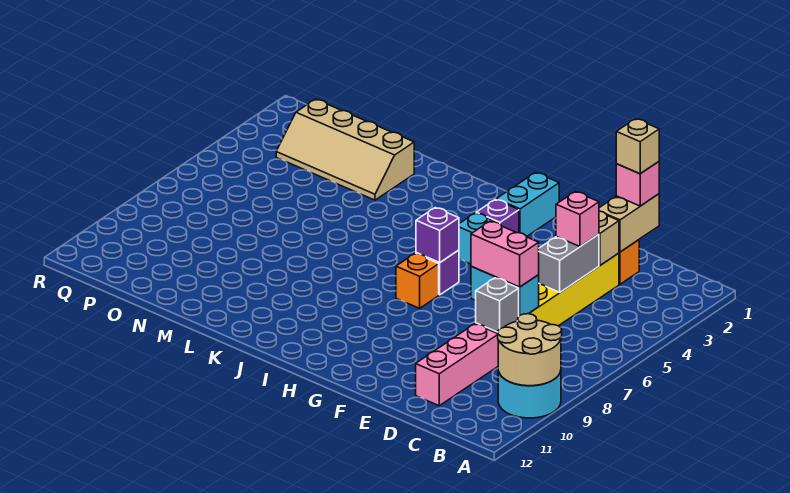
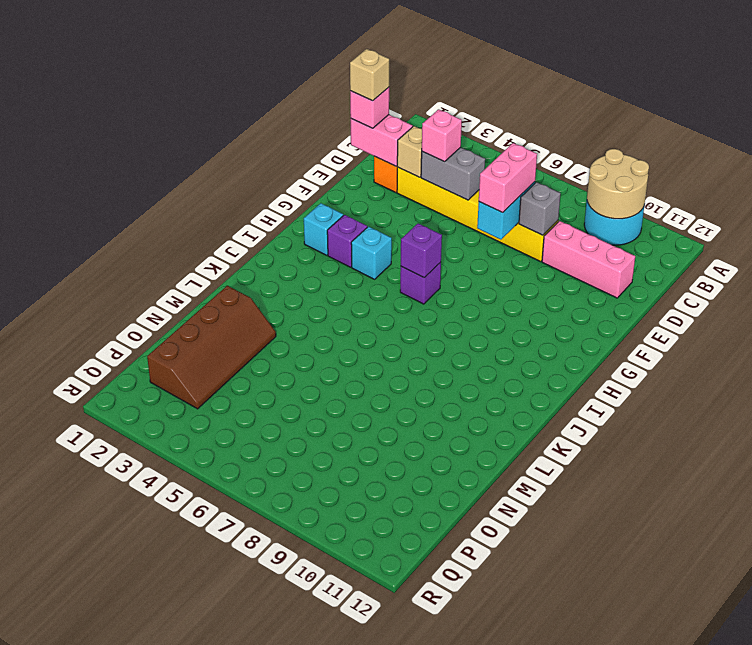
tan brick D1:D2 level 2 -> pink brick D1:D2 level 2
cyan brick H1:H2 level 1 -> cyan brick H2 level 1
orange brick H7 level 1 -> none
tan slope M2:P3 level 1 top 2 -> brown slope M2:P3 level 1 top 2

